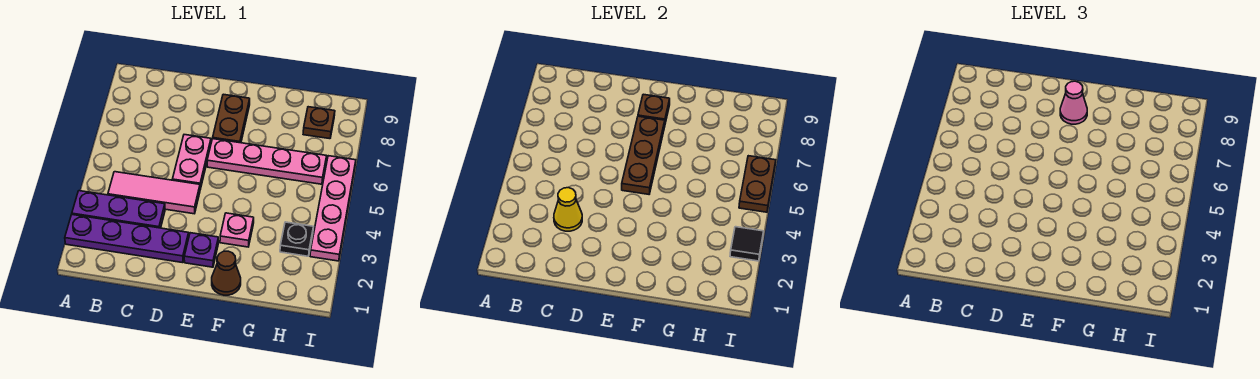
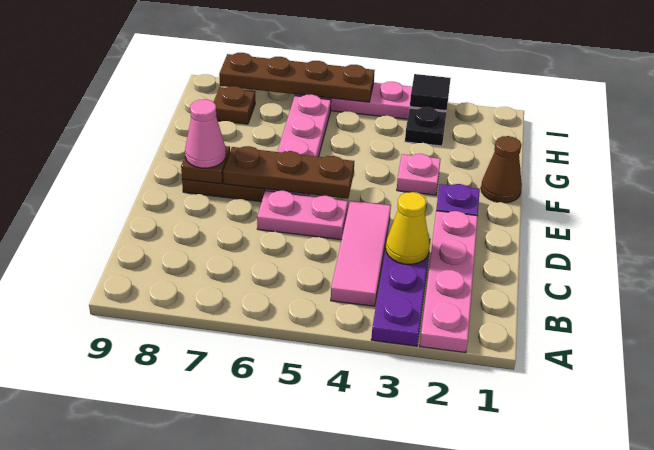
purple plate A2:D2 level 1 -> pink plate A2:D2 level 1
brown plate I5:I6 level 2 -> brown plate I5:I8 level 2

